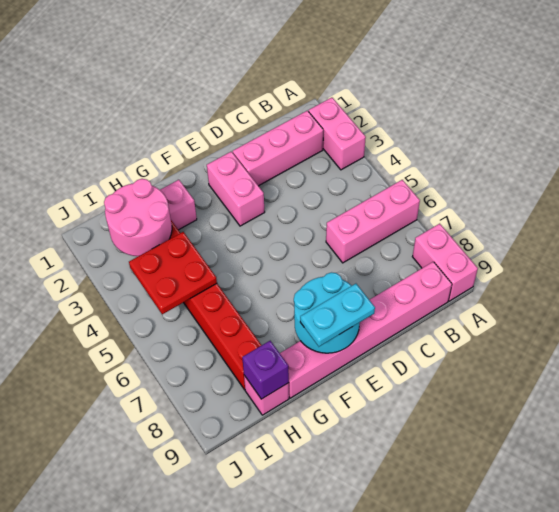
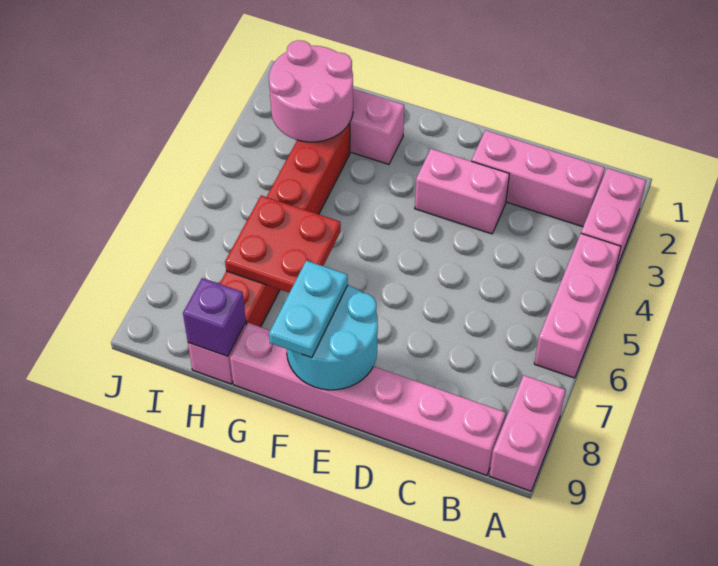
pink brick A6:C6 level 1 -> pink brick A4:A6 level 1
pink brick E2:E3 level 1 -> pink brick D3:E3 level 1
cyan plate E9:F9 level 3 -> cyan plate F8:F9 level 3
red plate H4:I5 level 2 -> red plate G6:H7 level 2

